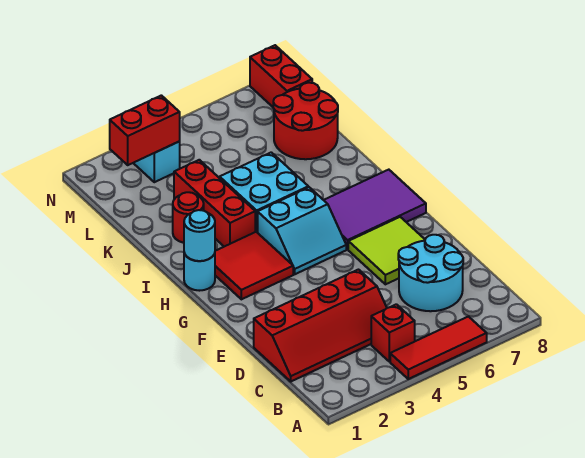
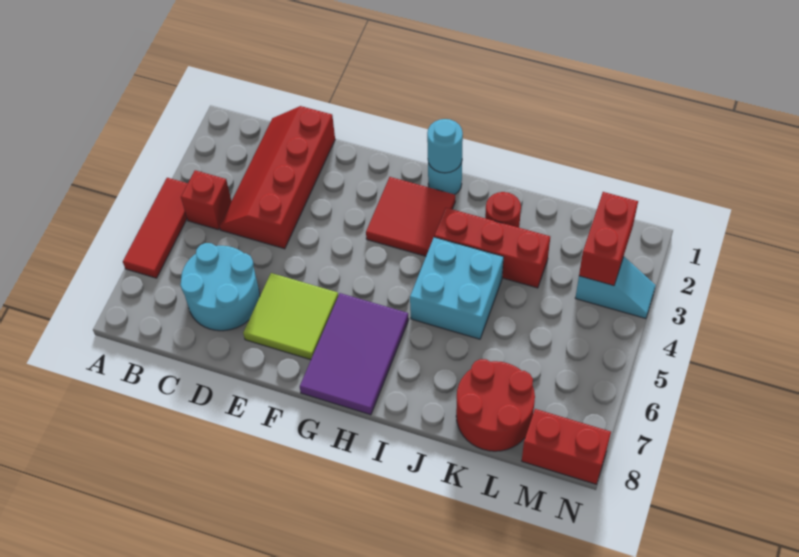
cyan slope G4:H5 level 1 top H -> none

